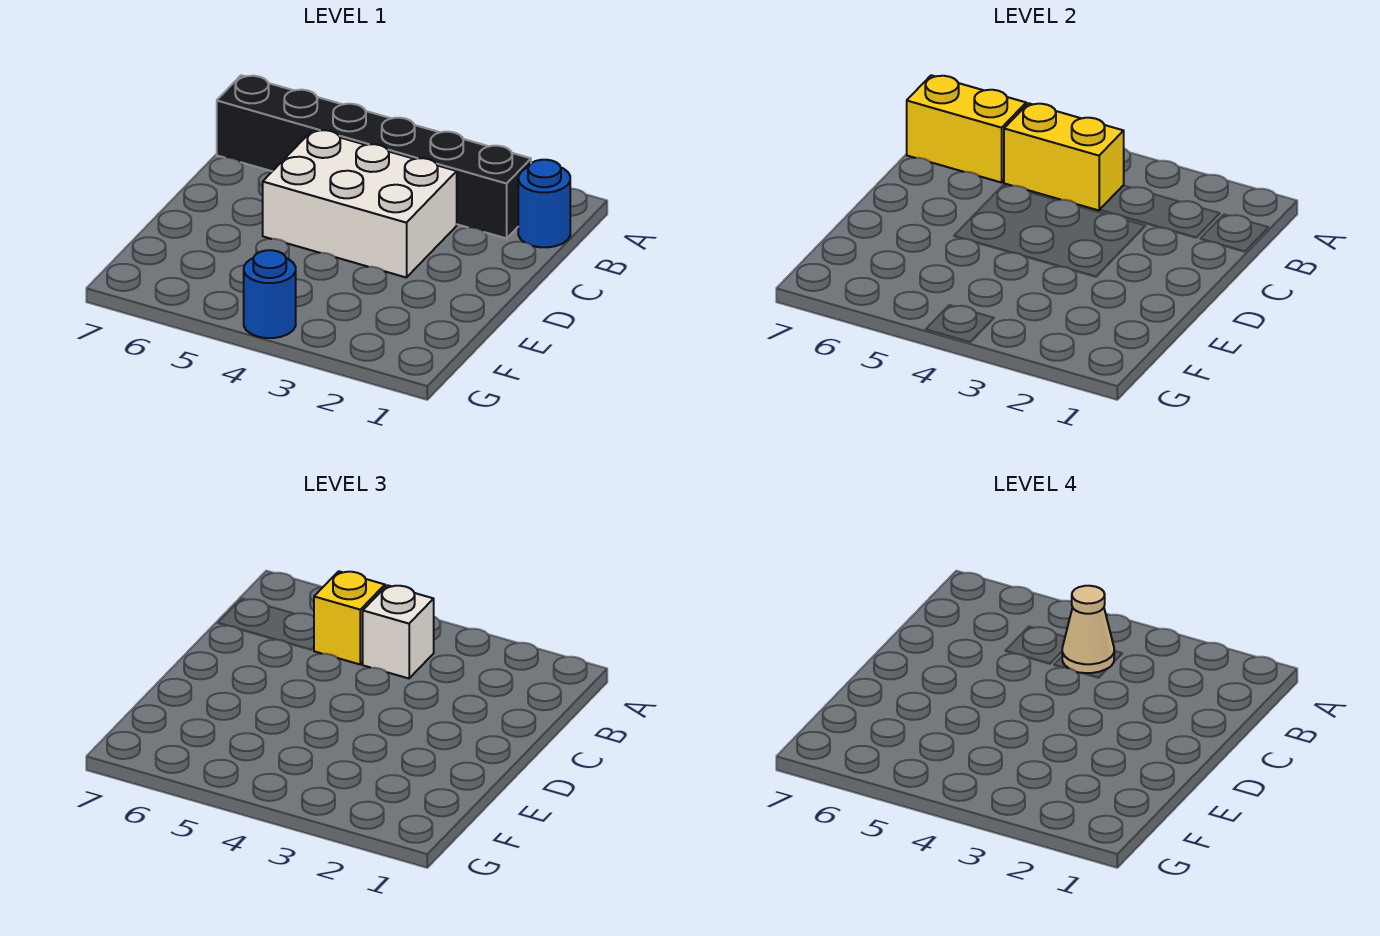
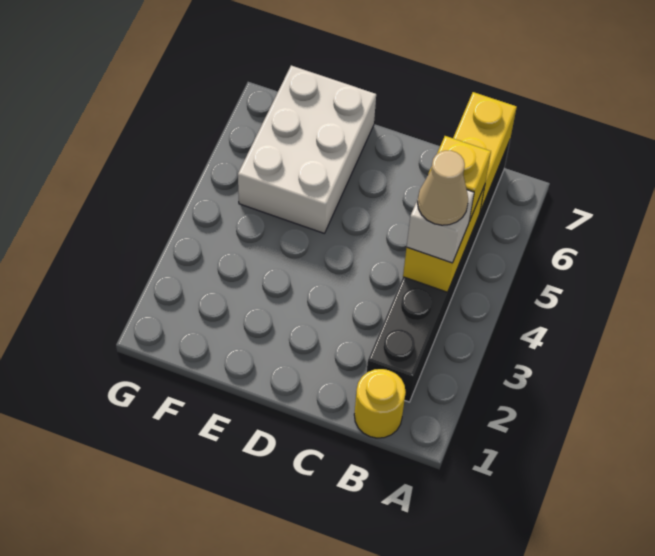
blue round brick B1 level 1 -> yellow round brick B1 level 1
white brick C3:D5 level 1 -> white brick E5:F7 level 1
blue round brick G4 level 1 -> none

